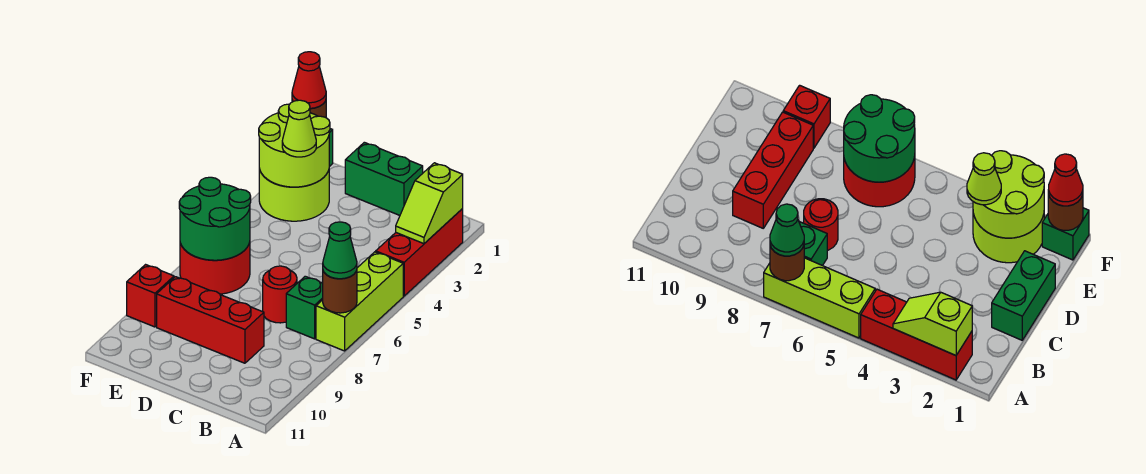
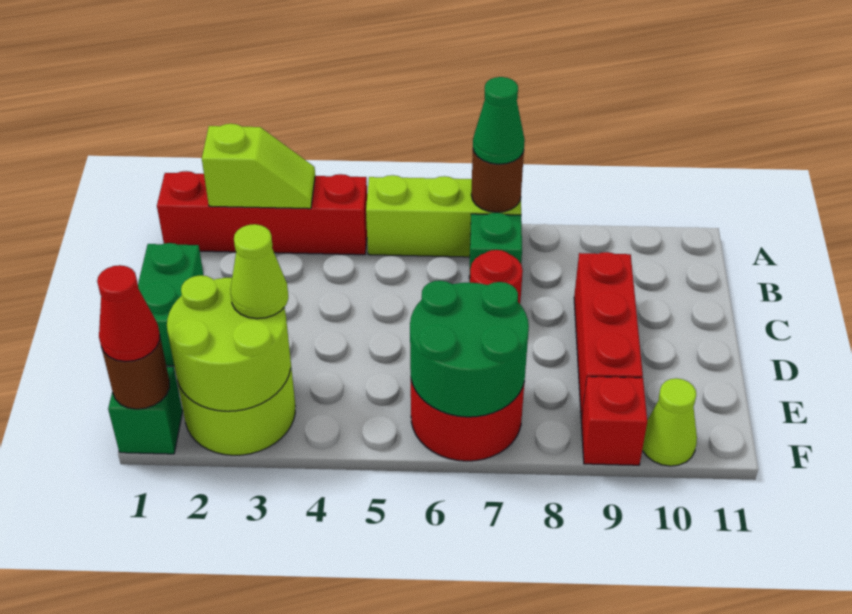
red brick A2:A4 level 1 -> red brick A1:A4 level 1
none -> lime cone F10 level 1

